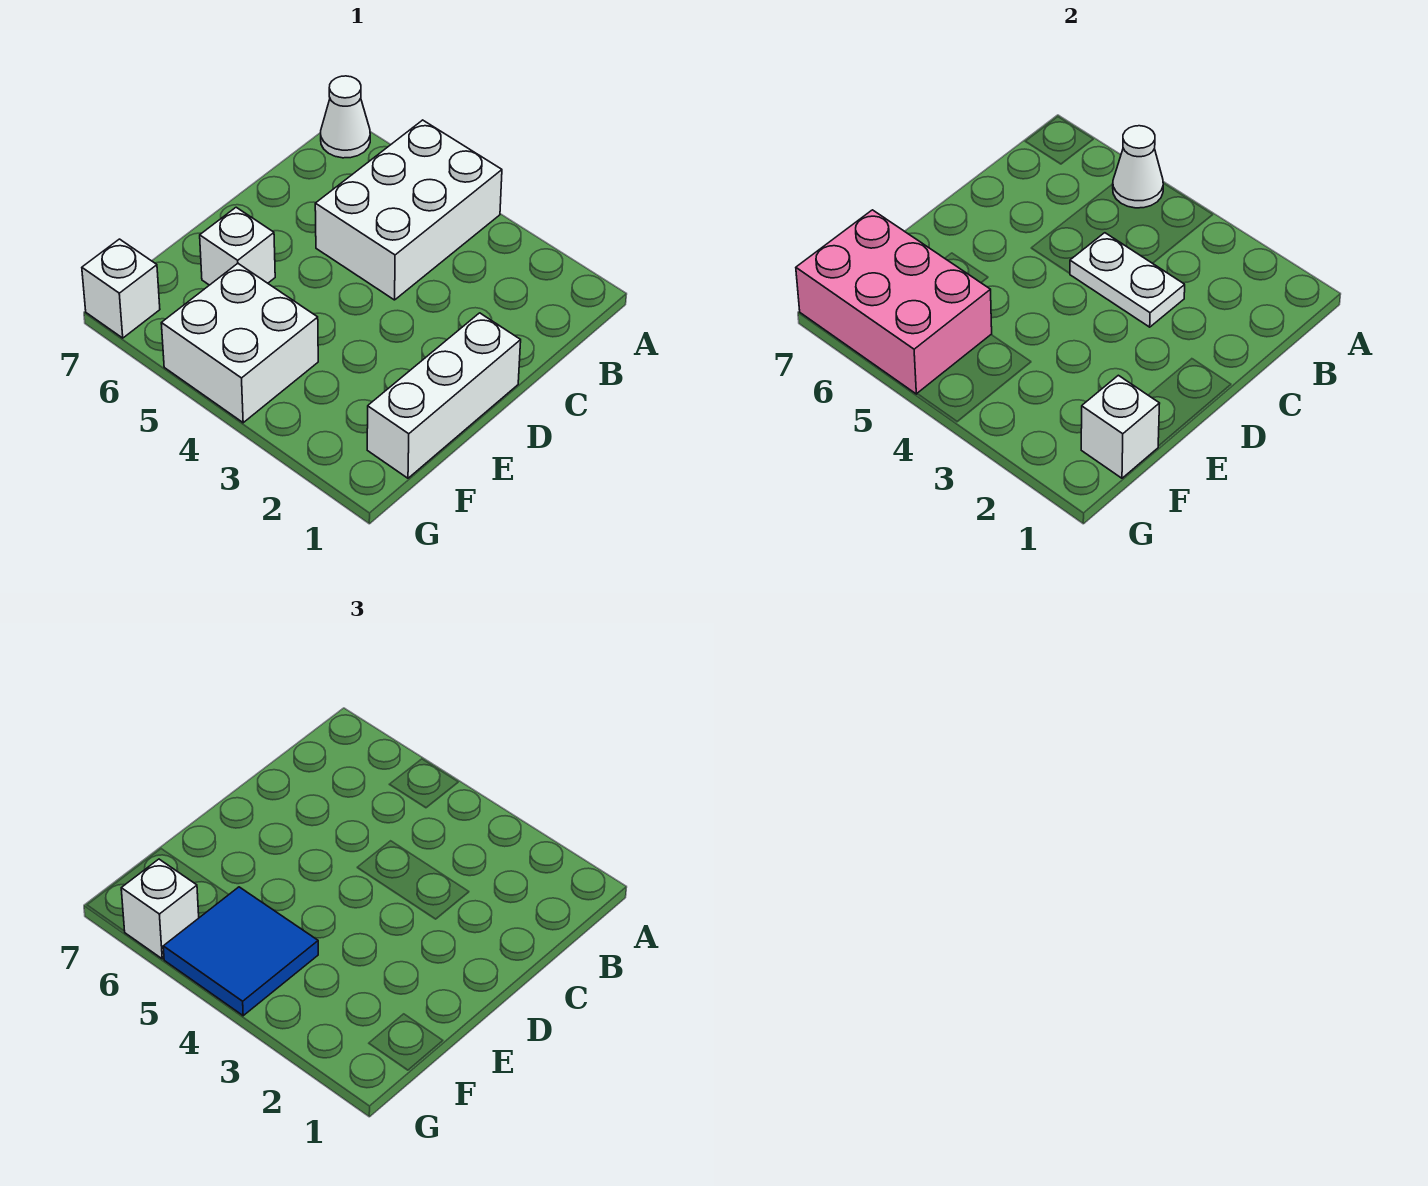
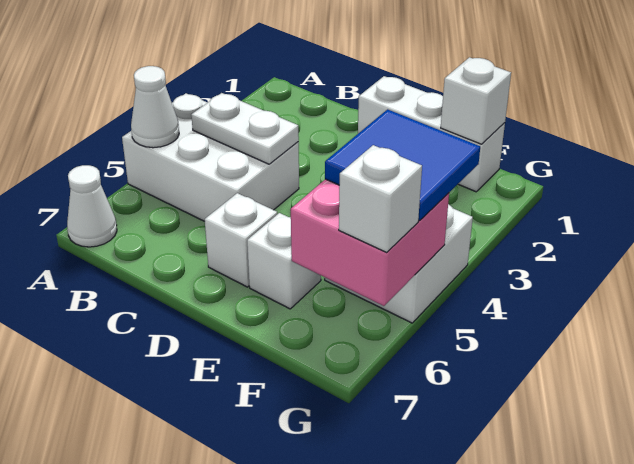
white plate C3:C4 level 2 -> white plate B4:C4 level 2
pink brick F5:G7 level 2 -> pink brick F5:G6 level 2
white brick G7 level 1 -> white brick D6 level 1

